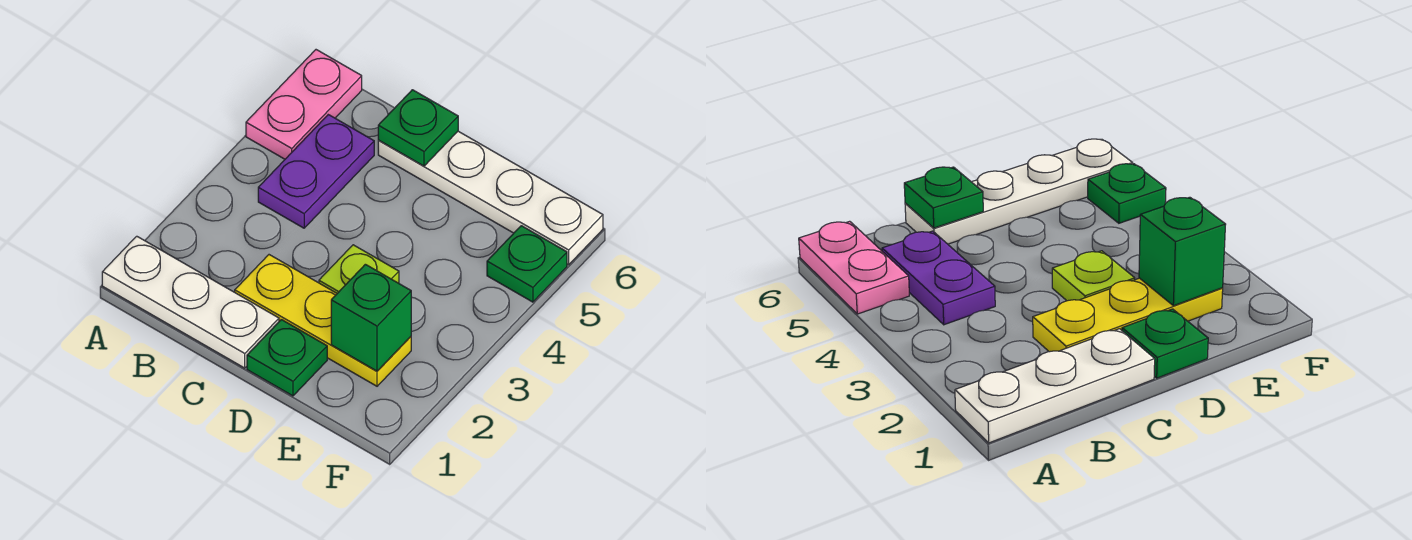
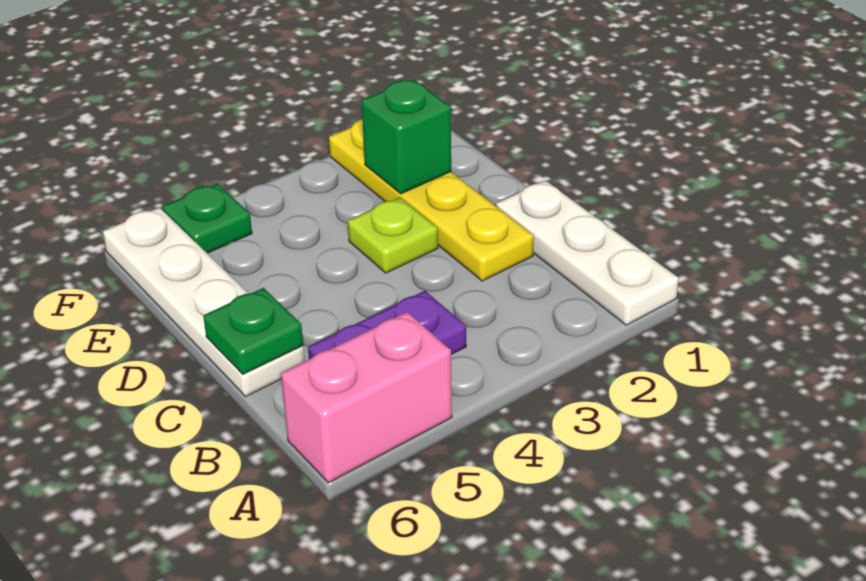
pink plate A5:A6 level 1 -> pink brick A5:A6 level 1
yellow plate C2:E2 level 1 -> yellow plate C2:F2 level 1
green plate D1 level 1 -> none

